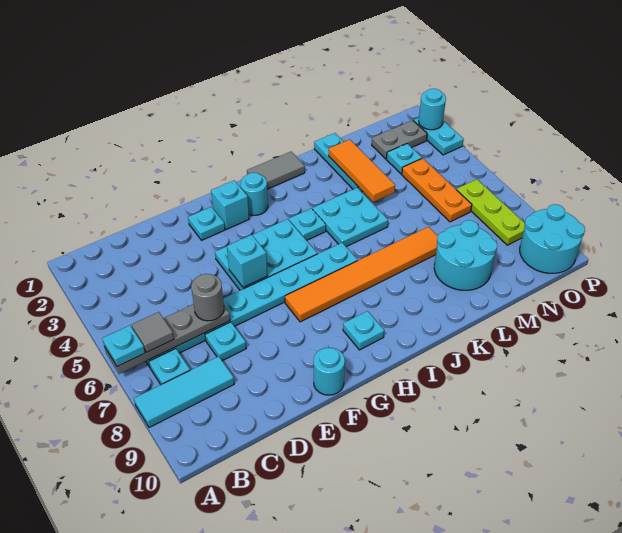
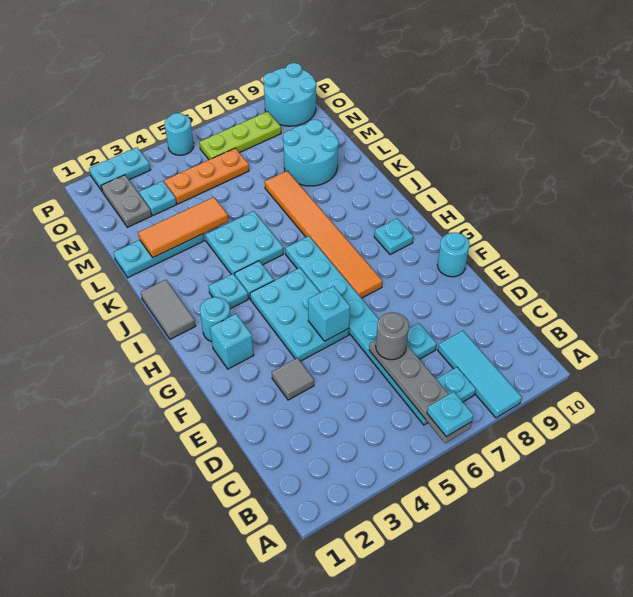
grey tile B6 level 3 -> grey tile E3 level 1
cyan plate F2 level 1 -> cyan plate I3 level 1
cyan round brick P2 level 2 -> cyan round brick P5 level 1

